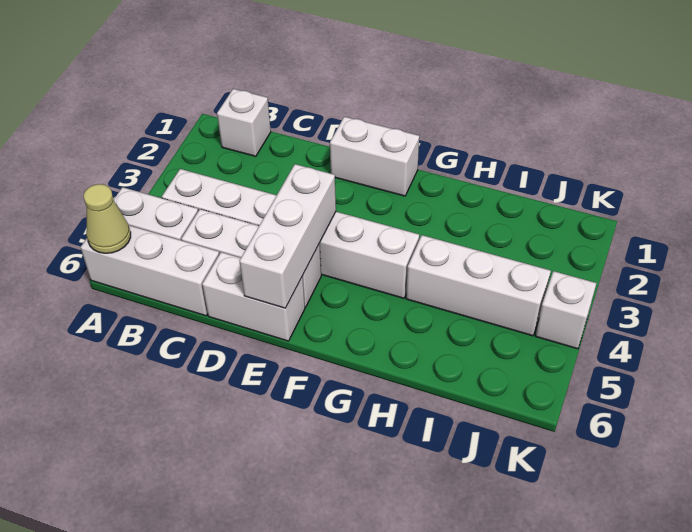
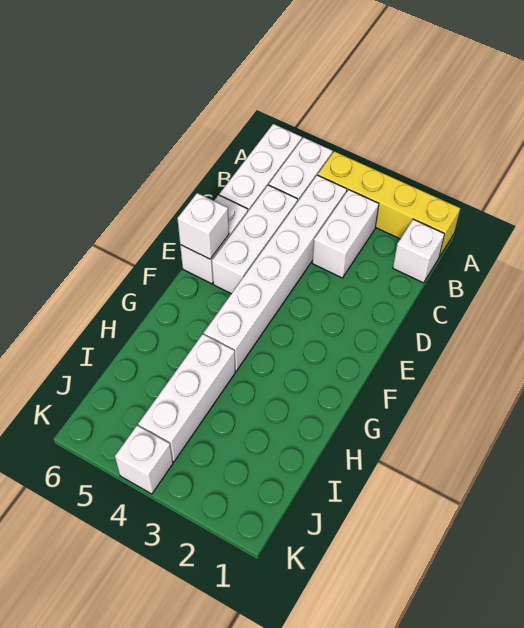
none -> yellow brick A1:A4 level 1
tan cone A6 level 2 -> none
white brick E1:F1 level 1 -> white brick B3:C3 level 1
white brick E4:E6 level 2 -> white brick E6 level 2

